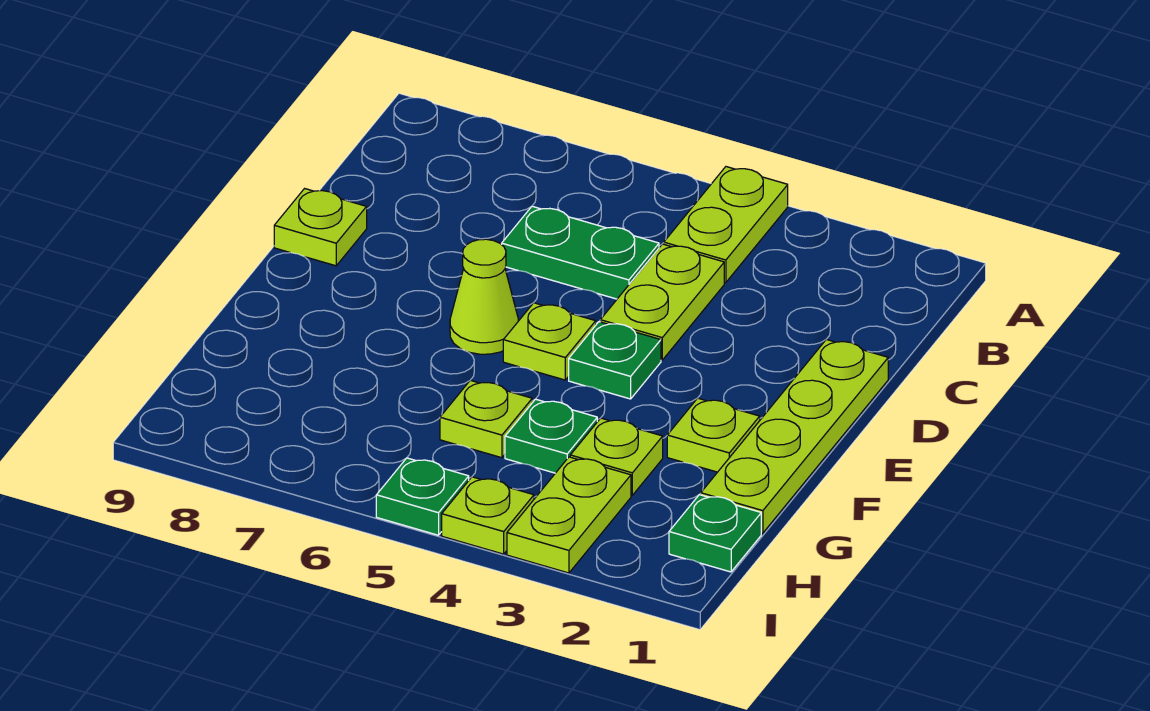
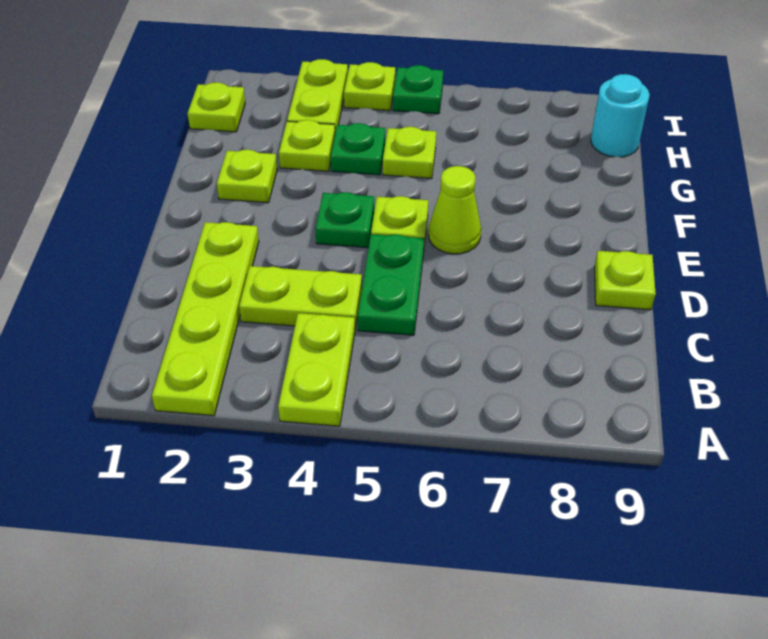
lime plate C4:D4 level 1 -> lime plate C3:C4 level 1
green plate C5:C6 level 1 -> green plate C5:D5 level 1
lime plate D1:G1 level 1 -> lime plate A2:D2 level 1
green plate H1 level 1 -> lime plate H1 level 1
none -> cyan round brick H9 level 1

